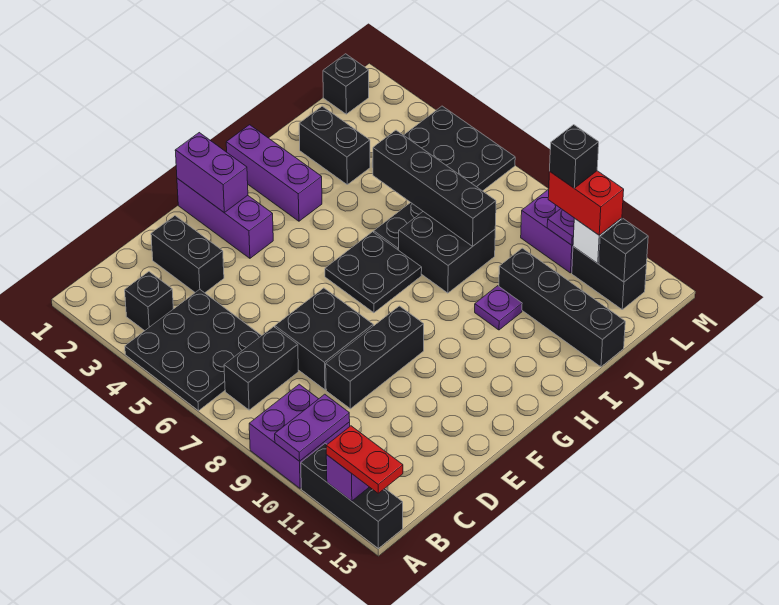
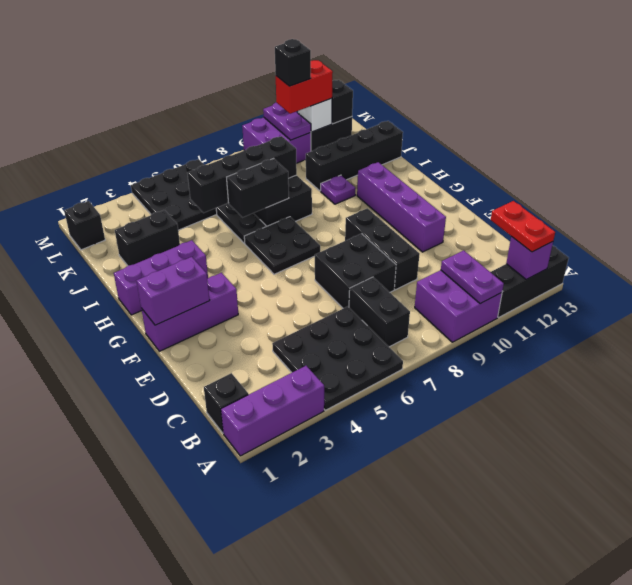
none -> purple brick A1:A3 level 1
red plate A12:A13 level 3 -> red plate A12:B12 level 3
black brick B3 level 1 -> black brick B1 level 1
black brick D2:D3 level 1 -> black brick I6:I7 level 2
none -> purple brick E11:H11 level 1

